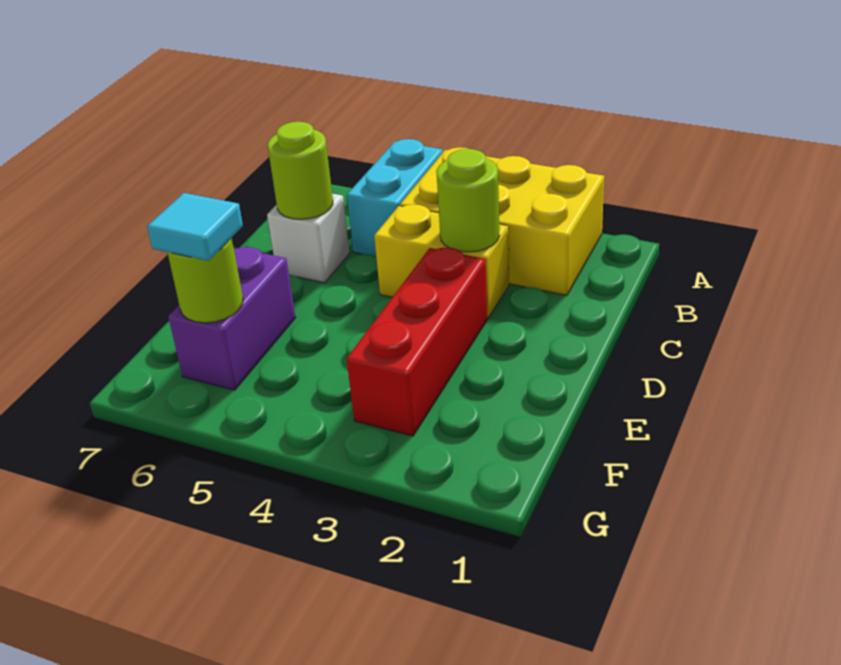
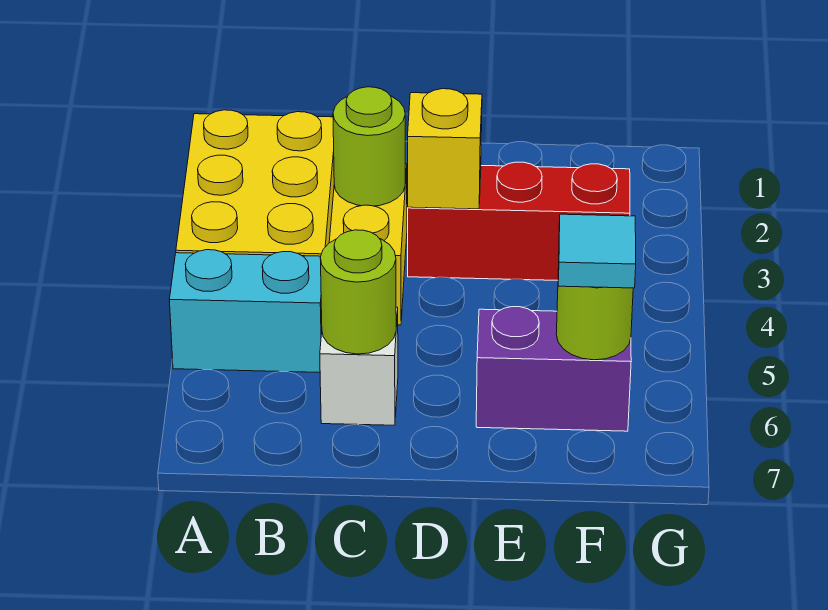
none -> yellow brick D3 level 2

